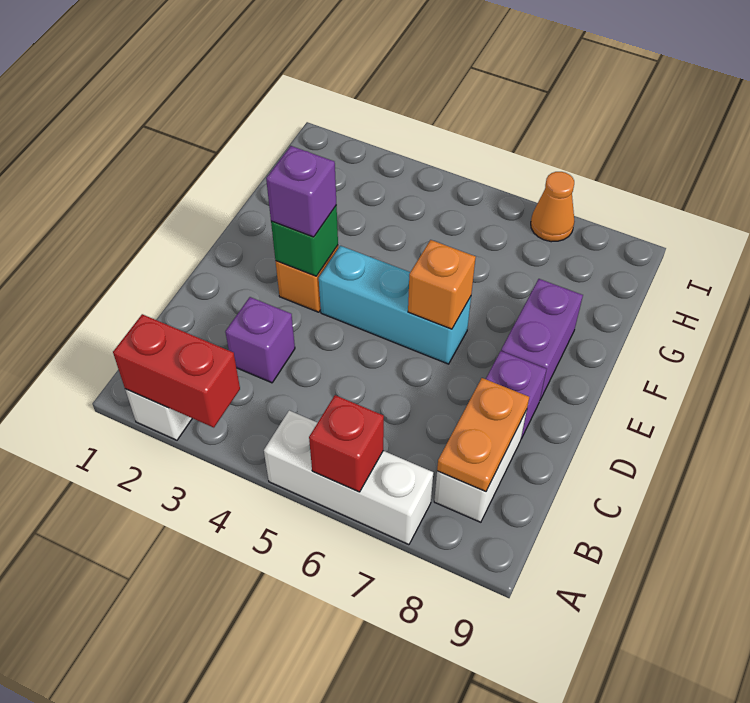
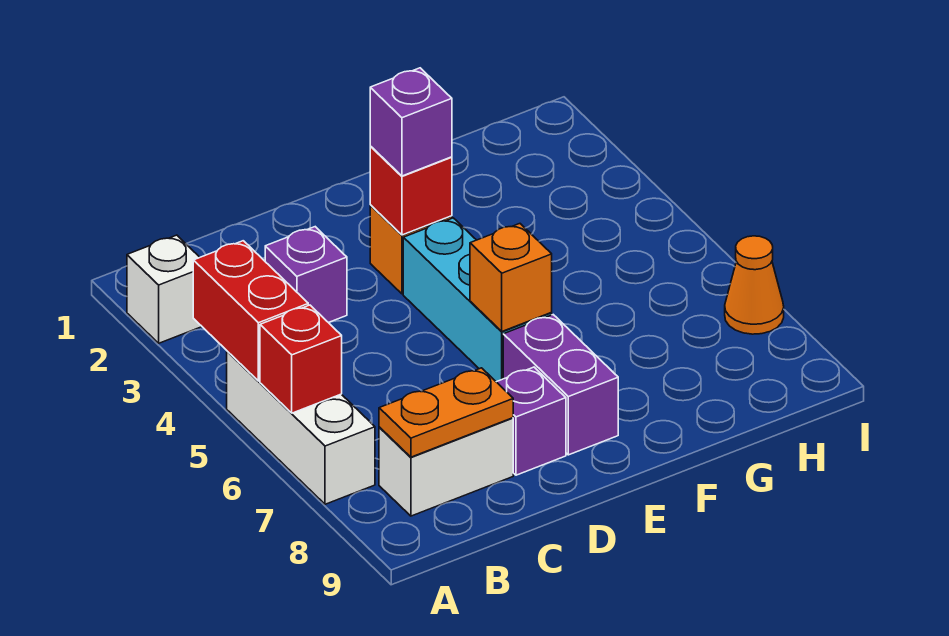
red brick A2:A3 level 2 -> red brick A4:A5 level 2
green brick E3 level 2 -> red brick E3 level 2
purple brick E8:F8 level 1 -> purple brick E7:E8 level 1

